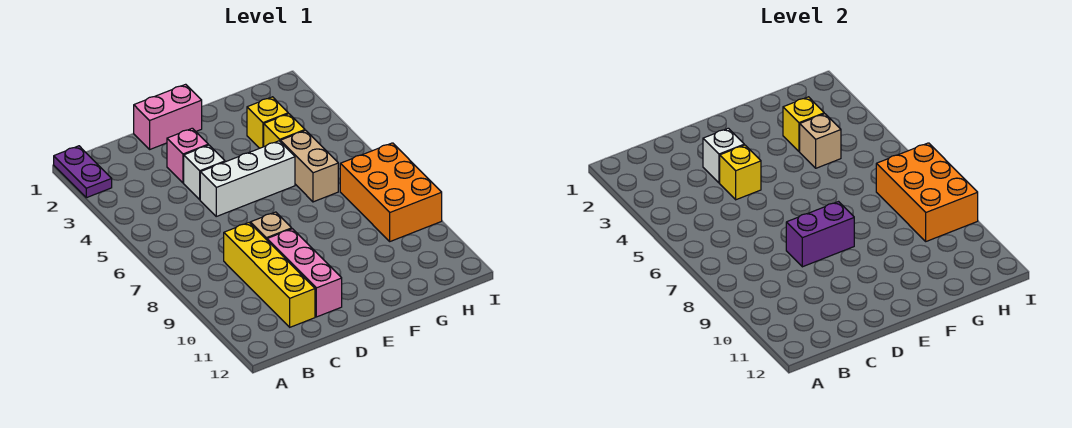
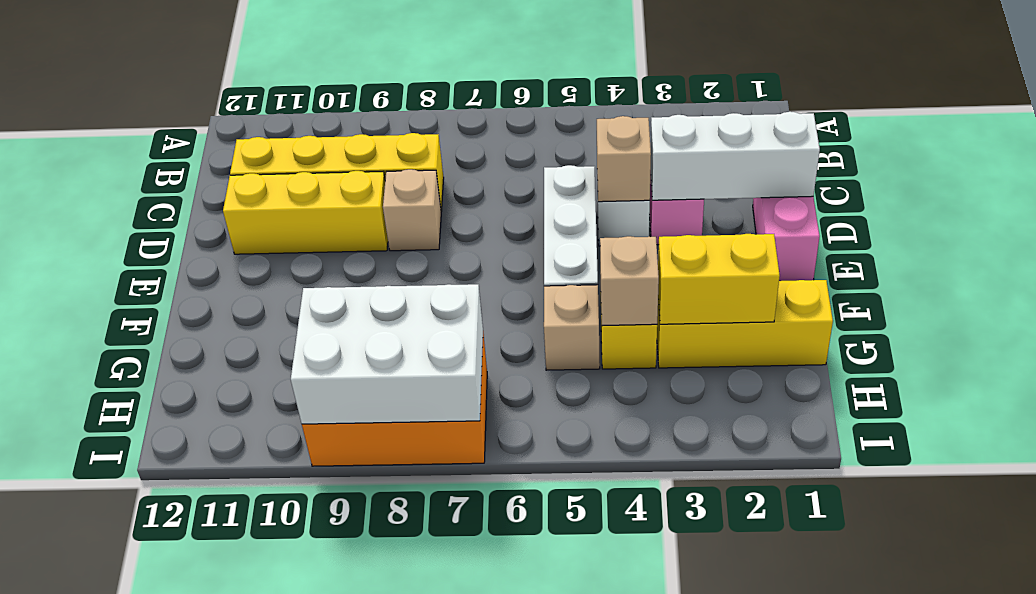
purple plate A1:A2 level 1 -> none
white brick D3 level 2 -> white brick D1:D3 level 2
yellow brick D4 level 2 -> tan brick D4 level 2
purple brick D8:E8 level 2 -> none
pink brick D9:D11 level 1 -> yellow brick D9:D11 level 1
yellow brick G3 level 1 -> yellow brick G1:G3 level 1
yellow brick G3 level 2 -> yellow brick G2:G3 level 2
tan brick G5:G6 level 1 -> tan brick G5 level 1
orange brick H7:I9 level 2 -> white brick H7:I9 level 2

